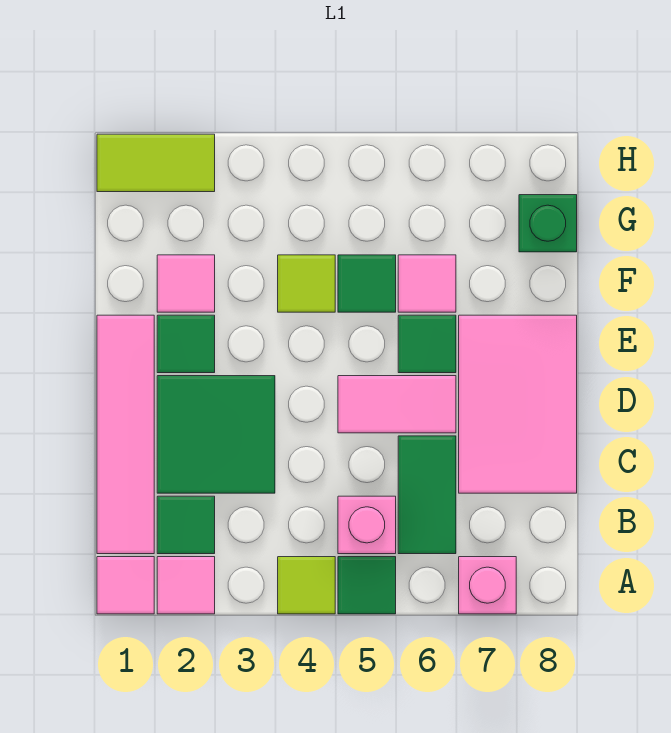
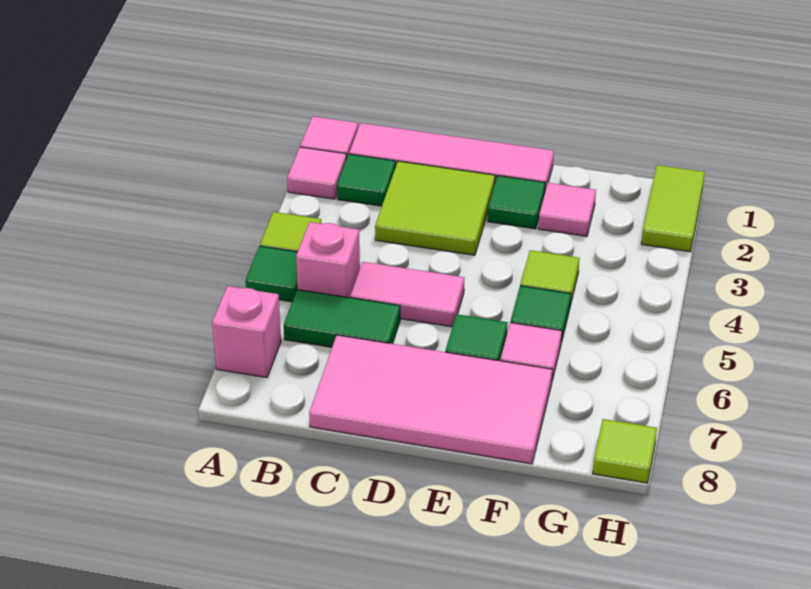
green tile C2:D3 level 1 -> lime tile C2:D3 level 1
pink tile C7:E8 level 1 -> pink tile C7:F8 level 1
pink tile D5:D6 level 1 -> pink tile C5:D5 level 1
green brick G8 level 1 -> none
none -> lime tile H8 level 1

